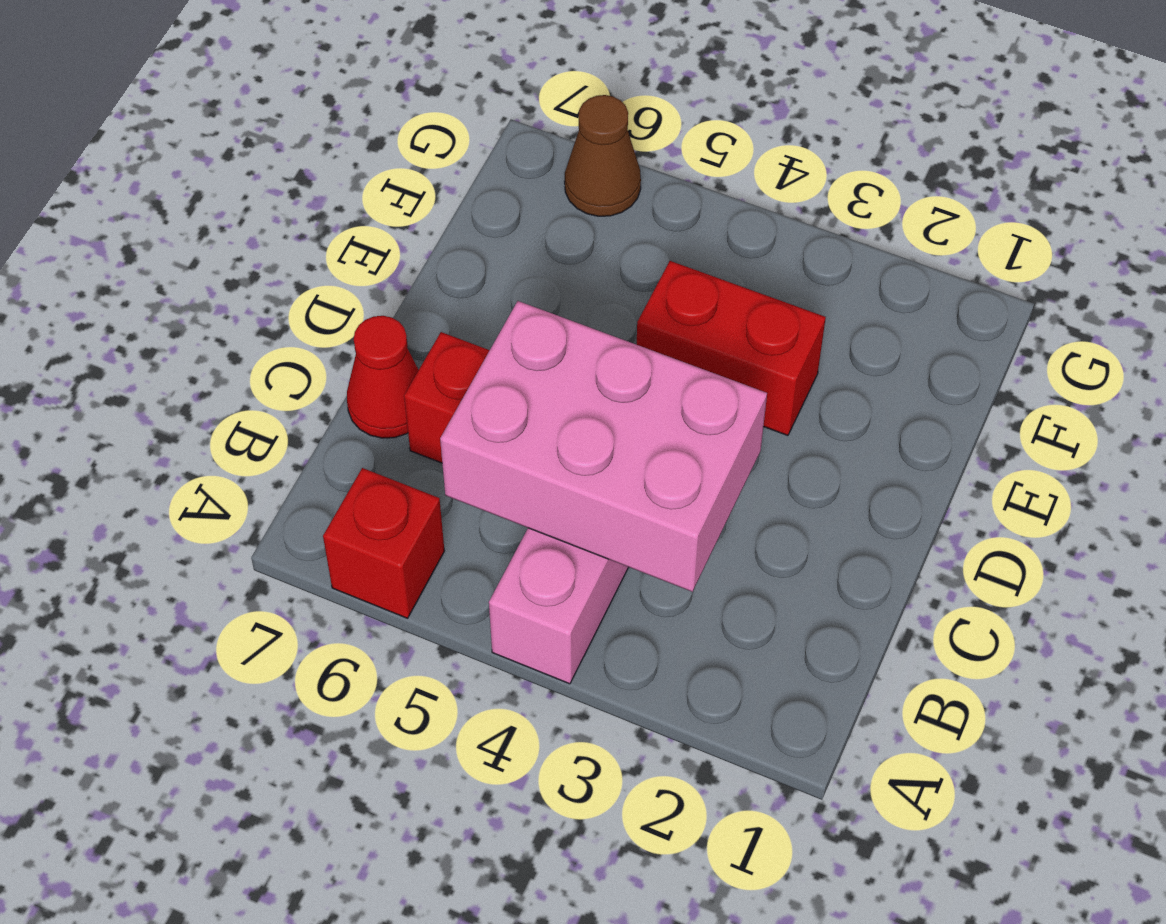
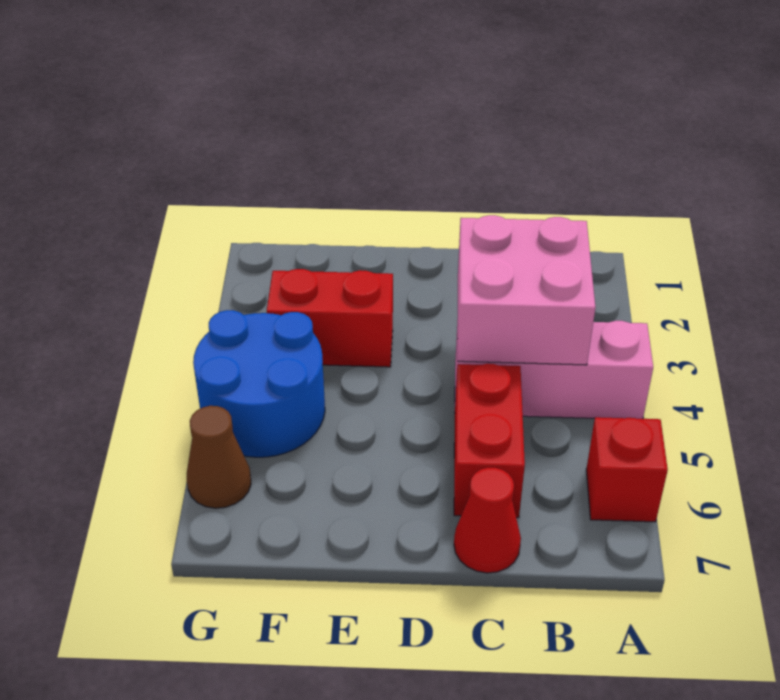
pink brick B3:C5 level 2 -> pink brick B3:C4 level 2
red brick E3:E4 level 1 -> red brick E3:F3 level 1
none -> blue round brick F4:G5 level 1

